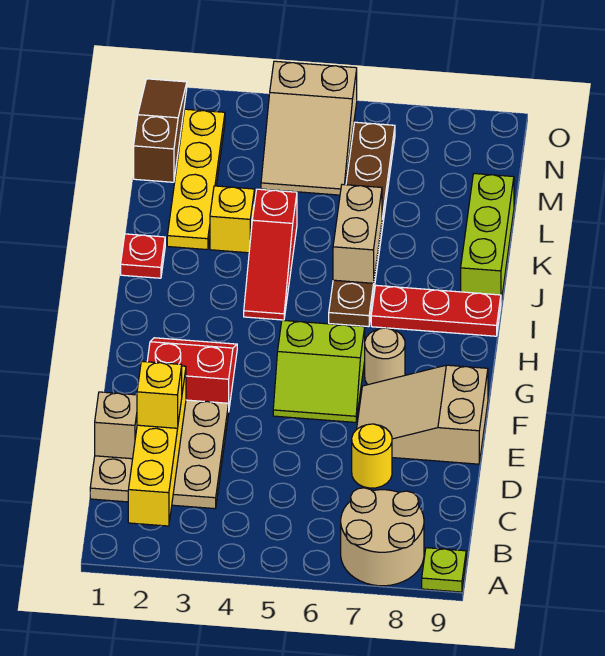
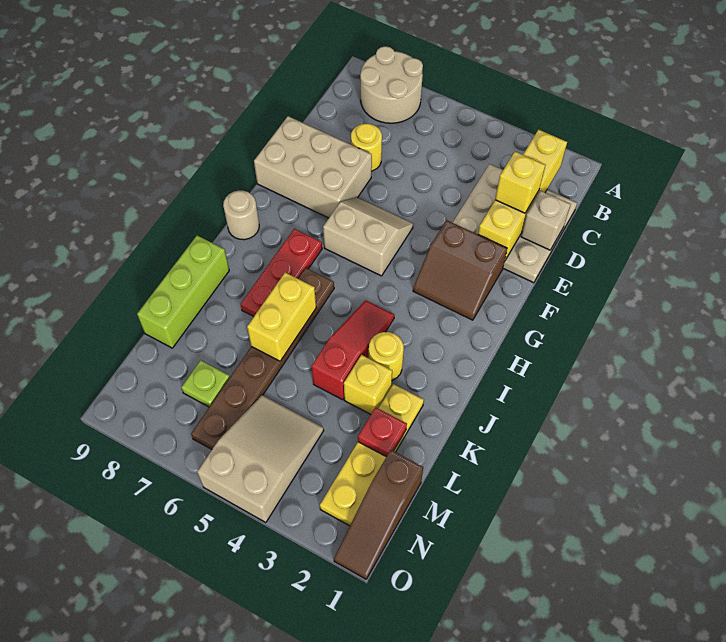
lime plate A9 level 1 -> lime plate M7 level 1
tan slope E7:F9 level 1 top 9 -> tan brick E7:F9 level 1
red slope F2:G3 level 1 top F -> brown slope F2:G3 level 1 top F
lime slope F5:G6 level 1 top G -> tan slope F5:G6 level 1 top G
tan round brick G7 level 1 -> tan round brick H9 level 1
red plate I7:I9 level 1 -> red plate H7:J7 level 1
red plate J1 level 1 -> red plate L2 level 2
none -> yellow round brick J3 level 1
tan brick J6:K6 level 2 -> yellow brick J6:K6 level 2

